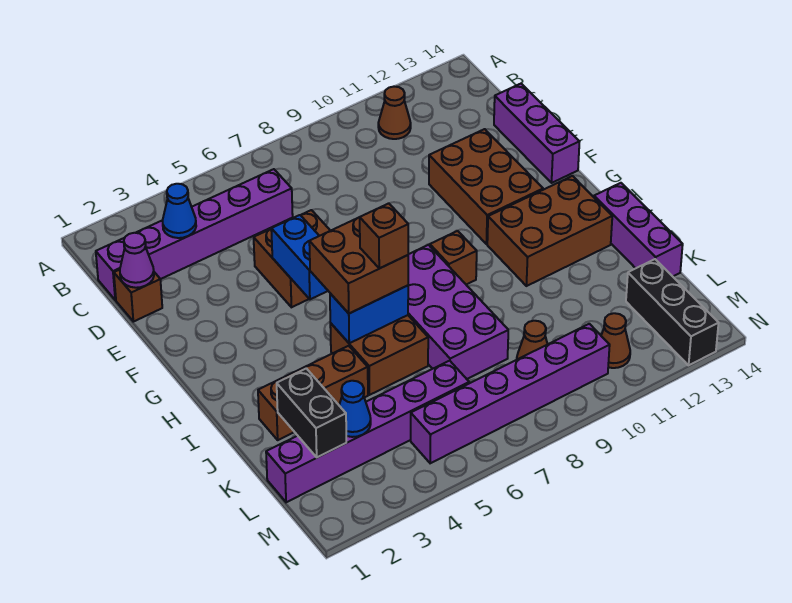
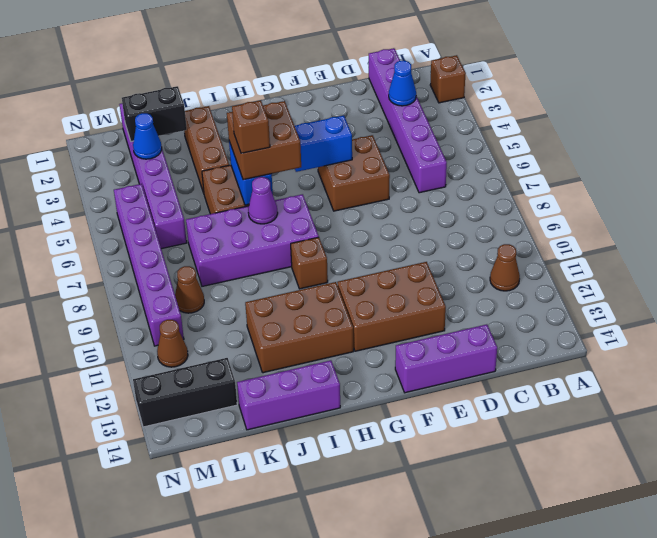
brown brick D1 level 1 -> brown brick A2 level 1
purple cone D1 level 2 -> purple cone I7 level 2
brown brick H11:I13 level 1 -> brown brick H11:J12 level 1

